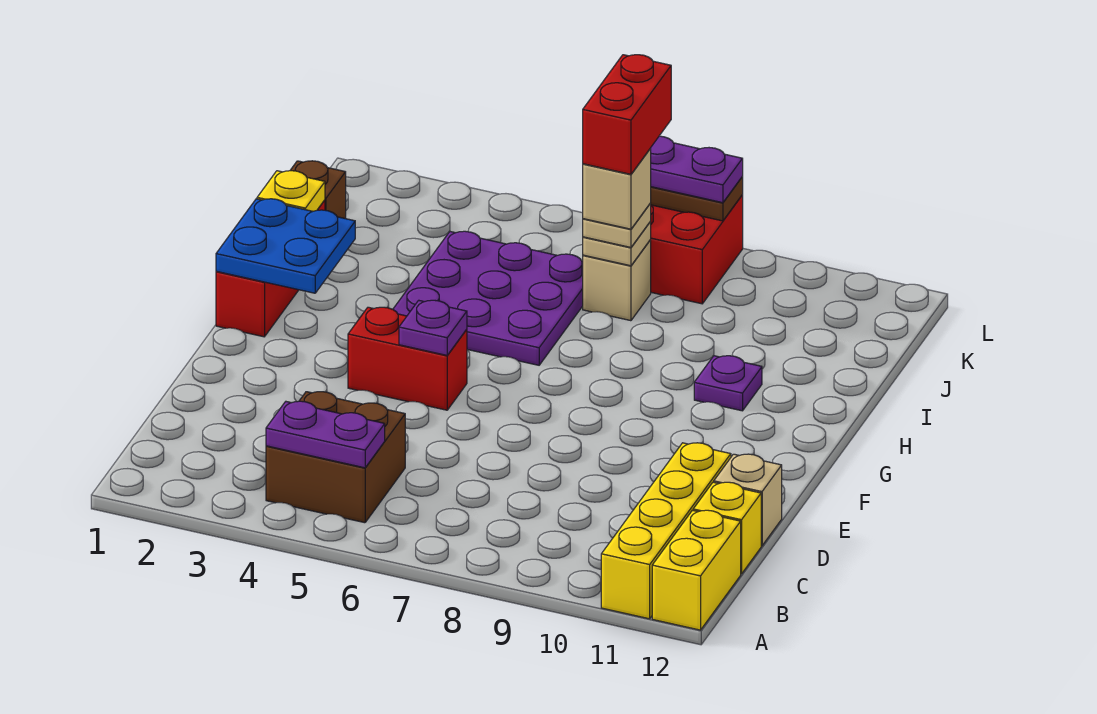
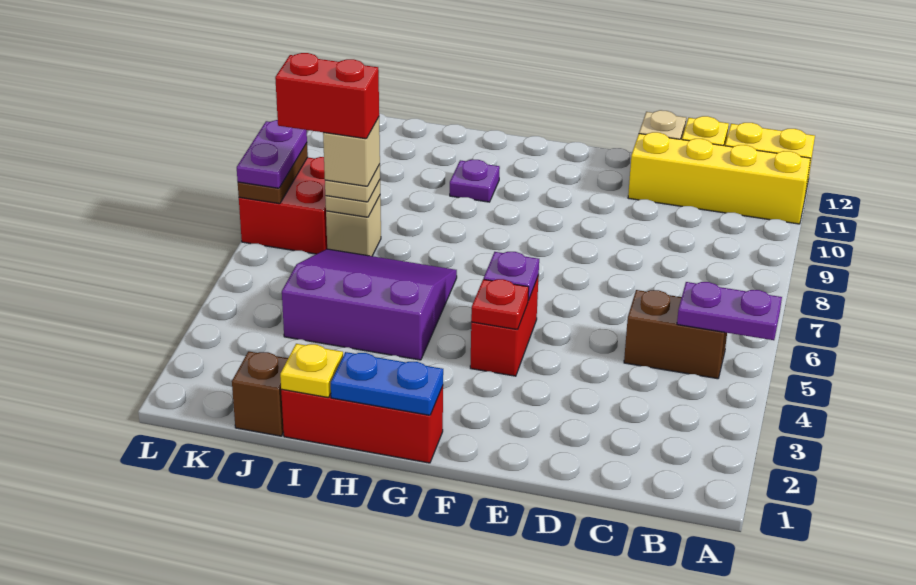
brown brick B4:C5 level 1 -> brown brick B5:C5 level 1
purple plate B4:B5 level 2 -> purple plate A5:B5 level 2
none -> red plate F4 level 2
blue plate G1:H2 level 2 -> blue plate G1:H1 level 2
purple plate H4:J6 level 1 -> purple slope H4:J6 level 1 top 4

